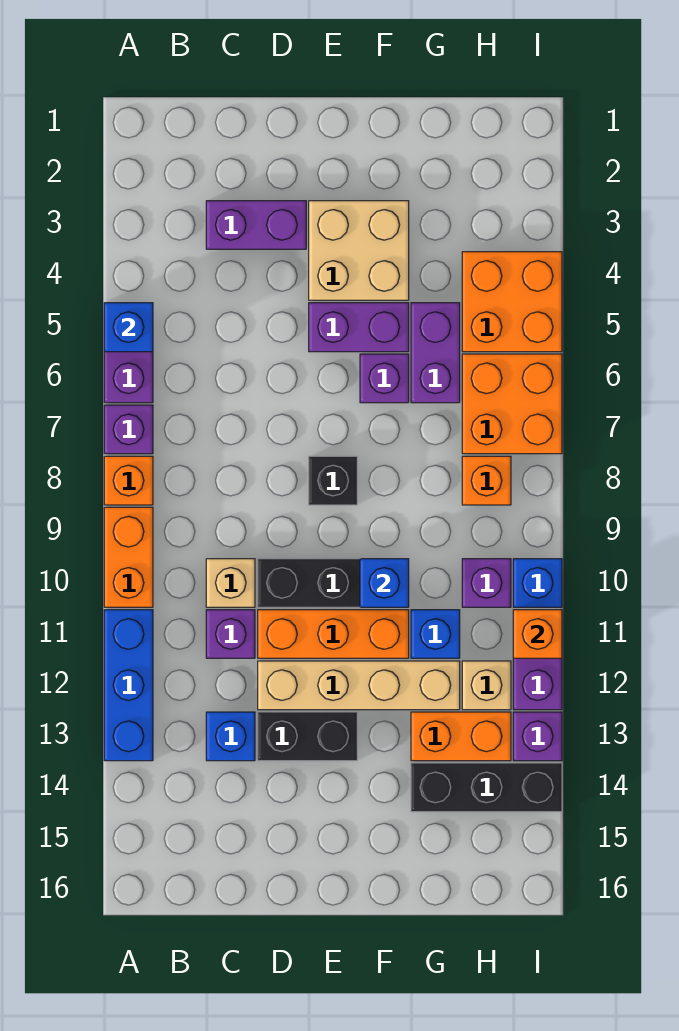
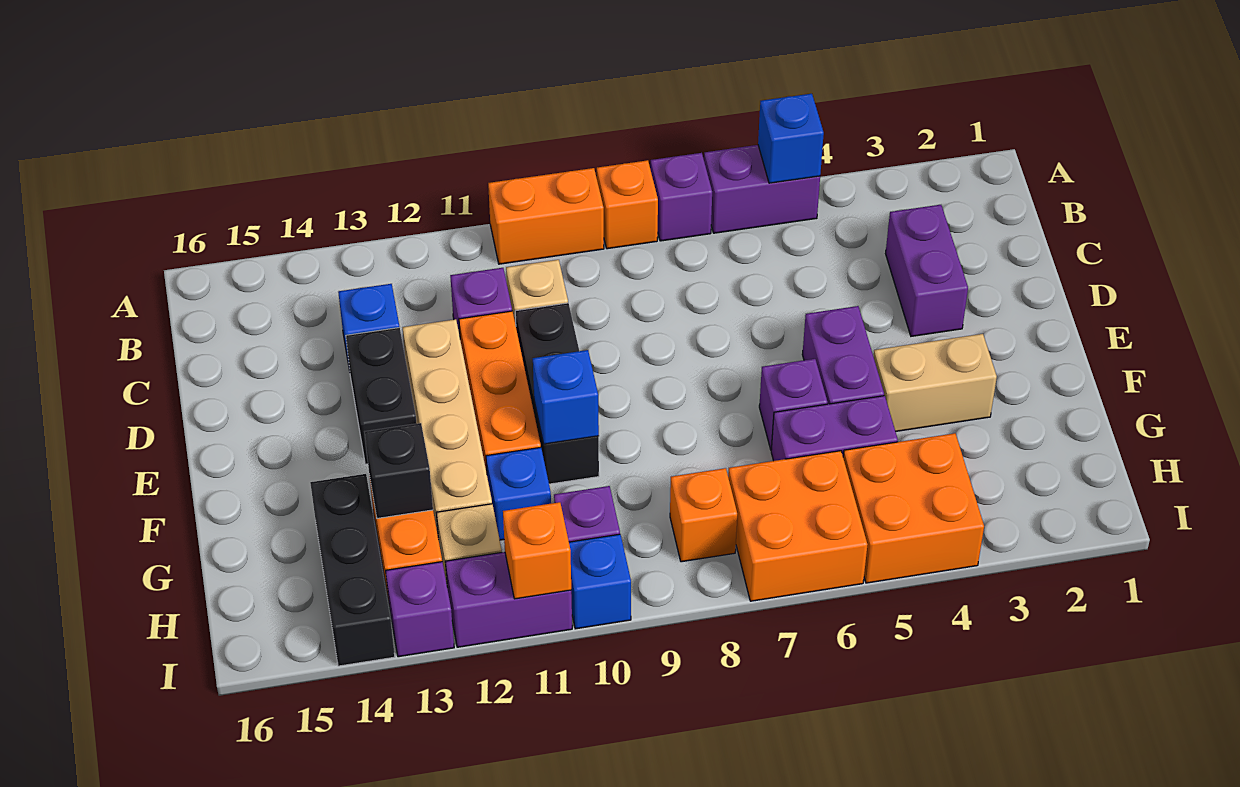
blue brick A11:A13 level 1 -> none
tan brick E3:F4 level 1 -> tan brick F3:F4 level 1
black brick E8 level 1 -> black brick G13 level 2

